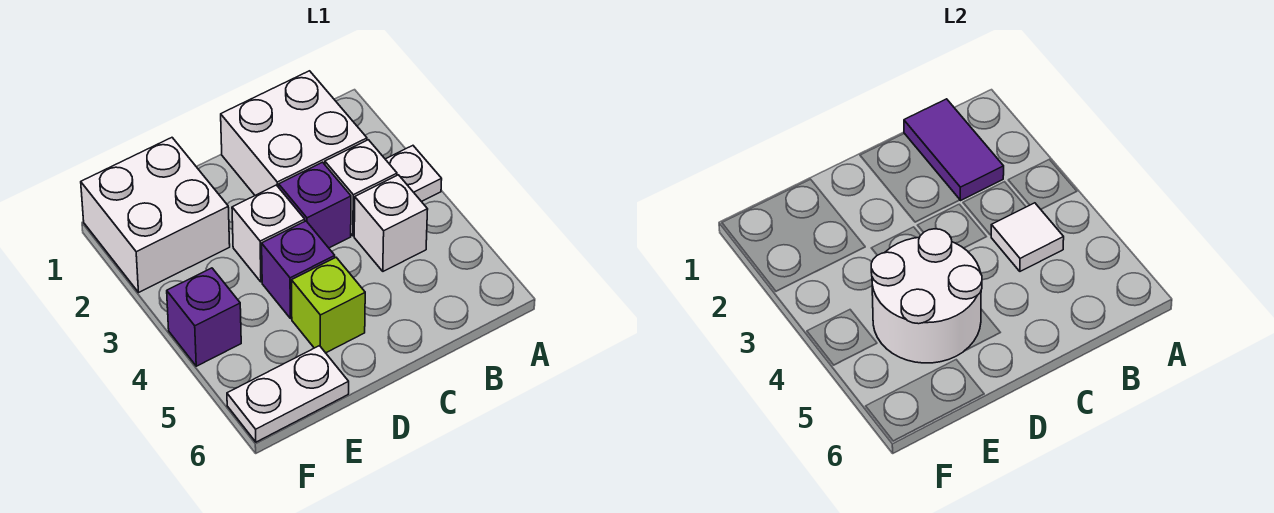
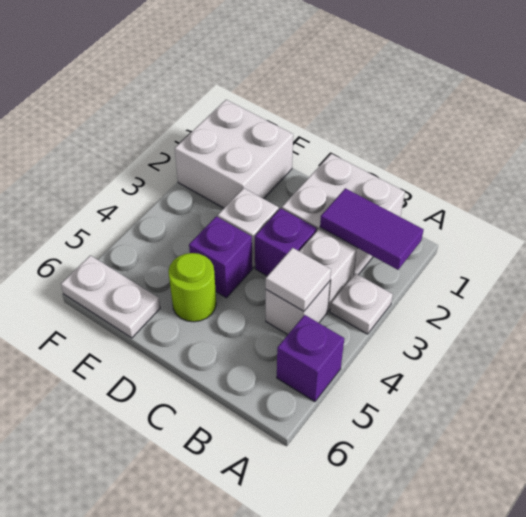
purple tile B1:B2 level 2 -> purple tile A2:B2 level 2
white round brick D4:E5 level 2 -> none
lime brick D5 level 1 -> lime round brick D5 level 1
purple brick F4 level 1 -> purple brick A5 level 1

